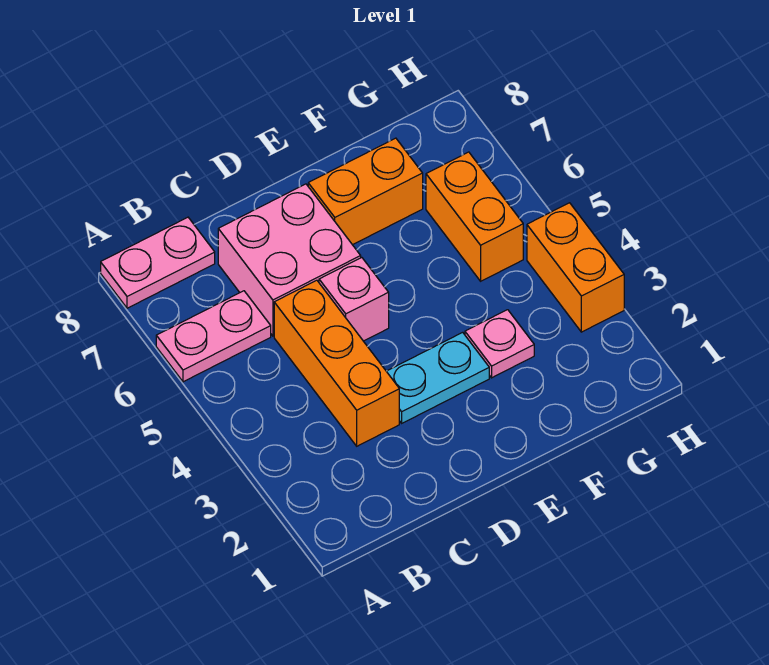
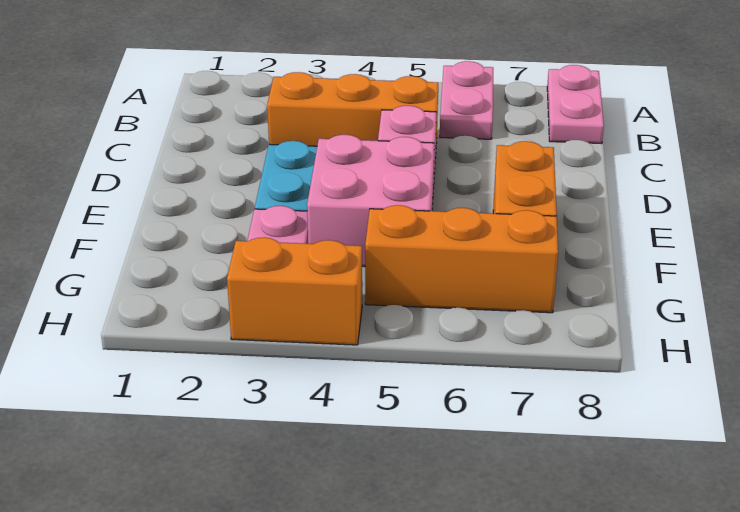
pink brick C6:D7 level 1 -> pink brick E4:F5 level 1
orange brick G5:G6 level 1 -> orange brick G5:G7 level 1

